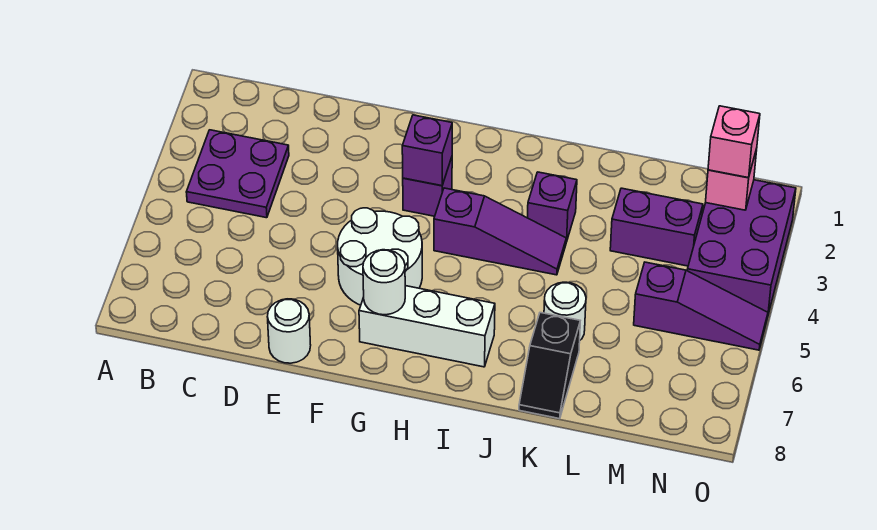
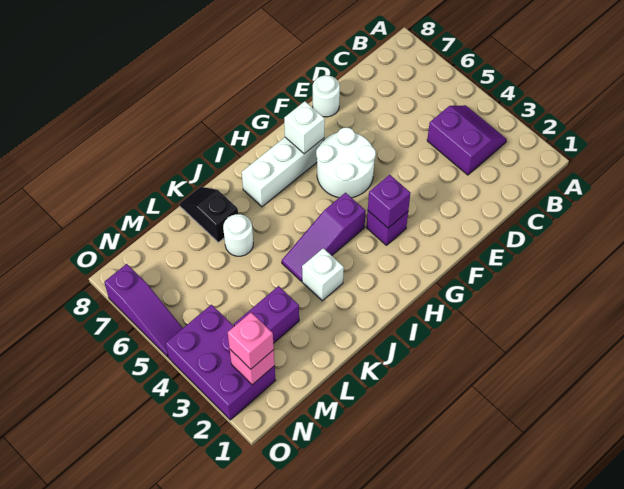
purple plate B3:C4 level 1 -> purple slope B3:C4 level 1 top C
white round brick G7 level 2 -> white brick G7 level 2
purple brick J3 level 1 -> white brick J3 level 1
purple slope M5:O5 level 1 top M -> purple slope O5:O7 level 1 top 7

